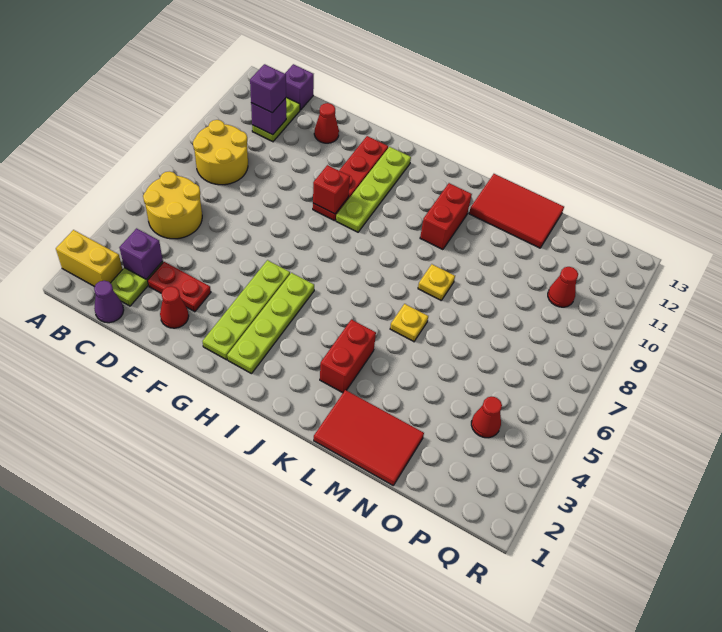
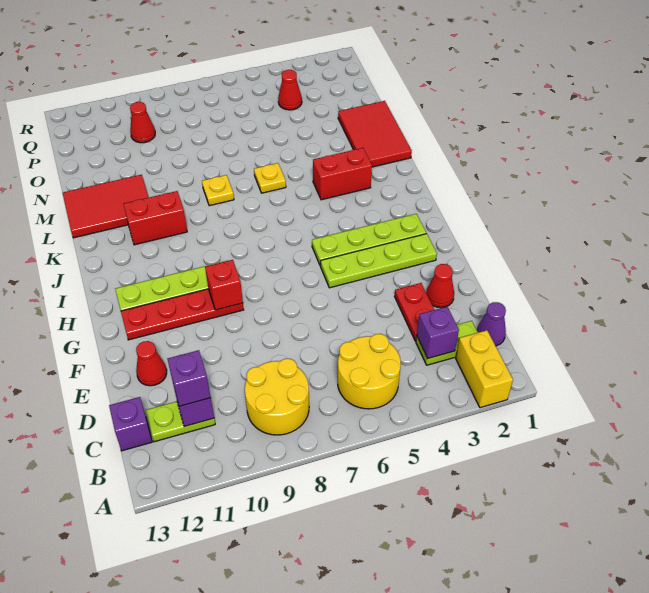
red tile L12:N13 level 1 -> red tile L11:M13 level 1

